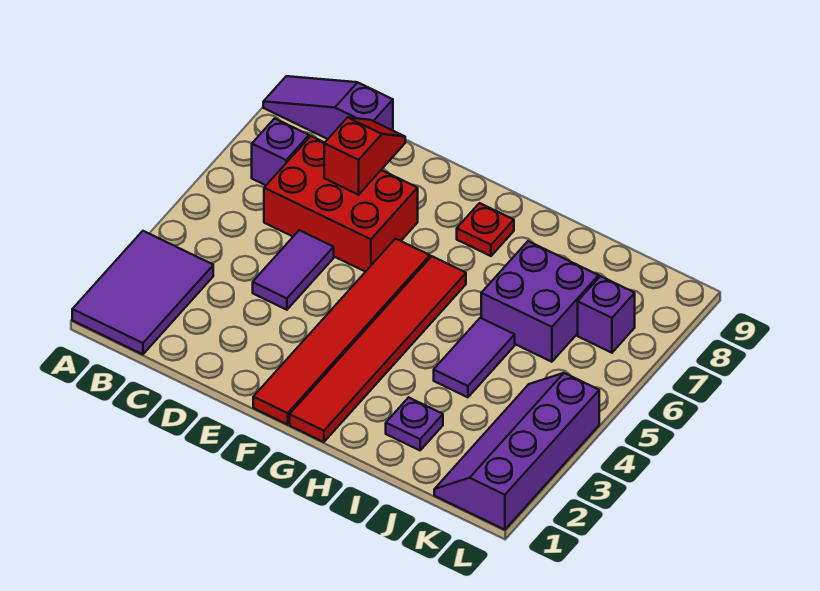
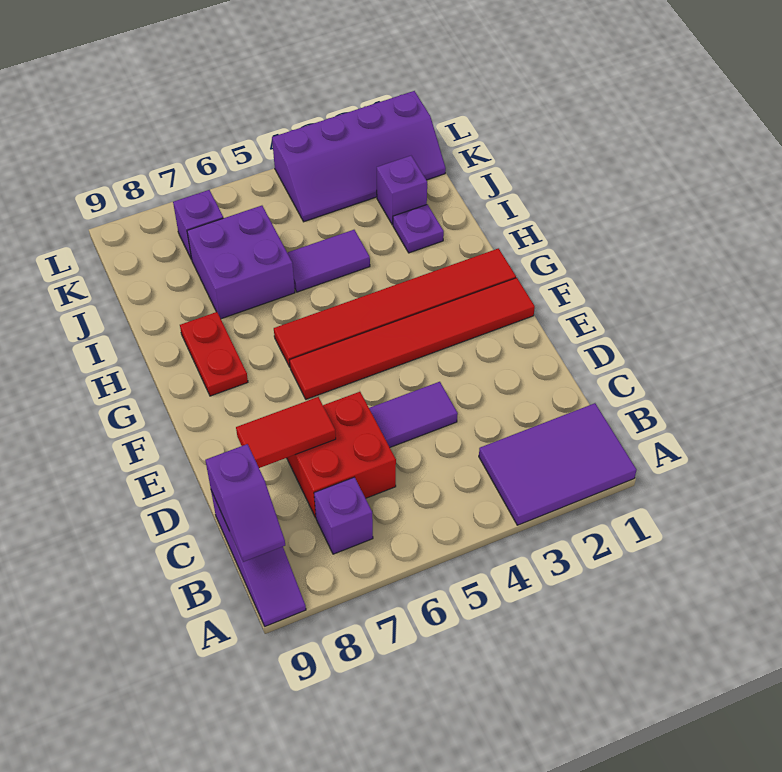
none -> purple slope B9:C9 level 2 top C
red brick C6:E7 level 1 -> red brick C6:D7 level 1
red slope D7:D8 level 2 top 7 -> red tile D7:D8 level 2
red plate G8 level 1 -> red plate G8:H8 level 1
none -> purple brick J2 level 1

